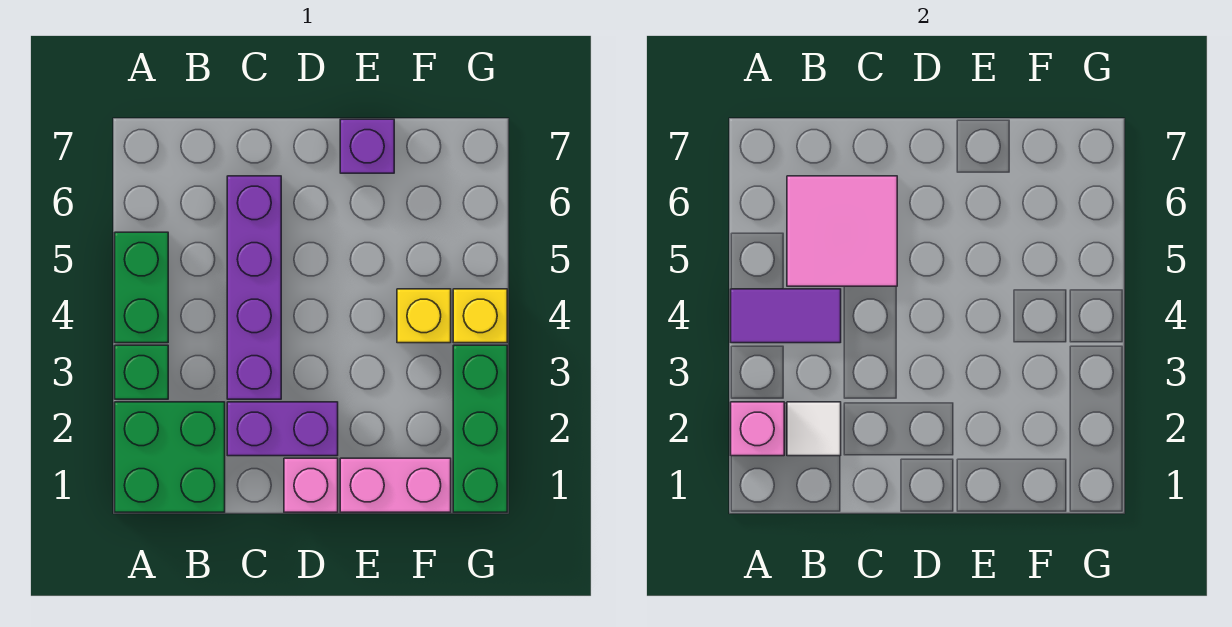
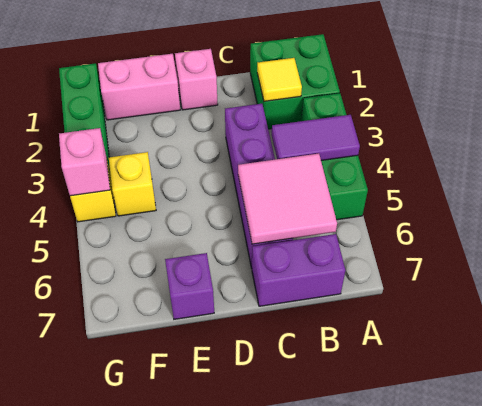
pink brick A2 level 2 -> pink brick G4 level 2
white tile B2 level 2 -> yellow tile B2 level 2
purple brick C2:D2 level 1 -> purple brick B7:C7 level 1

